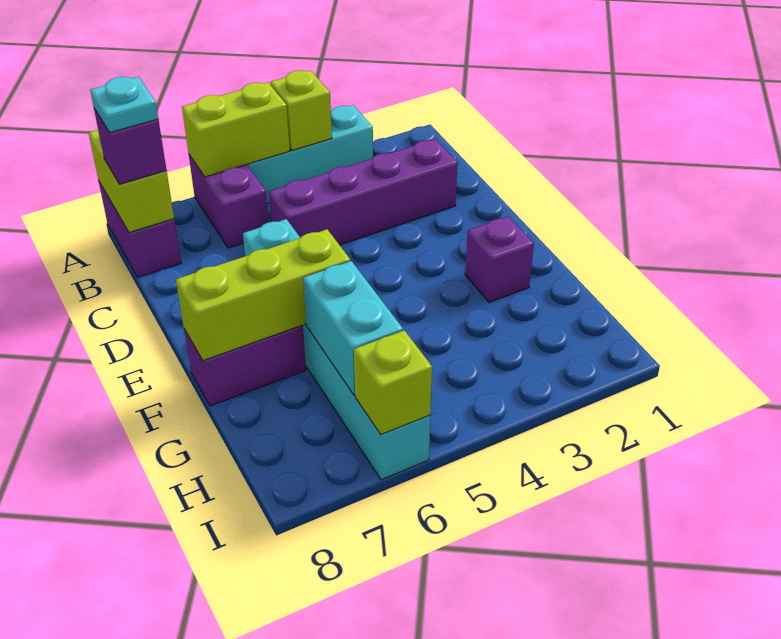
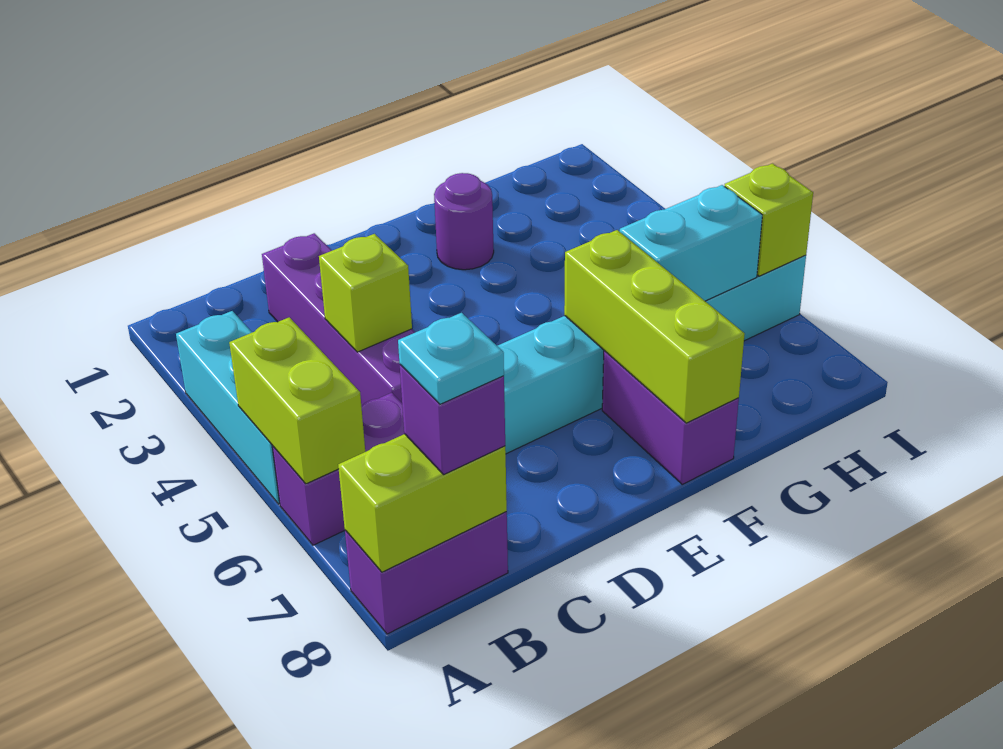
lime brick A4 level 2 -> lime brick C4 level 2
purple brick F2 level 1 -> purple round brick F2 level 1

